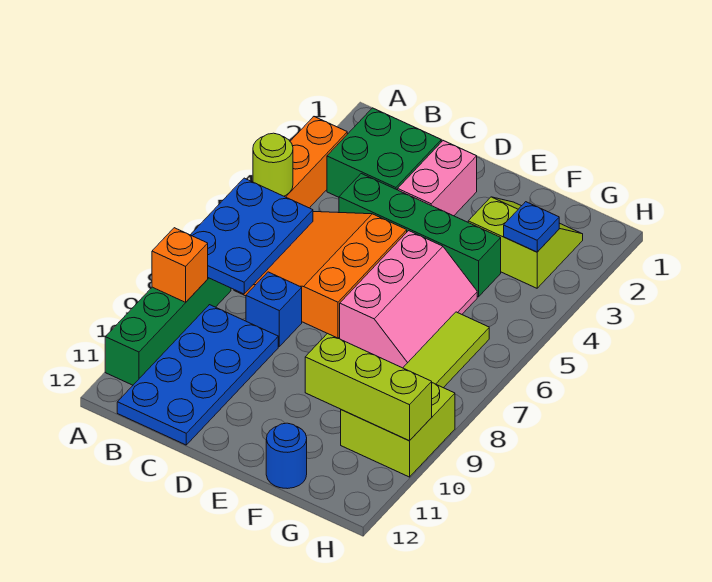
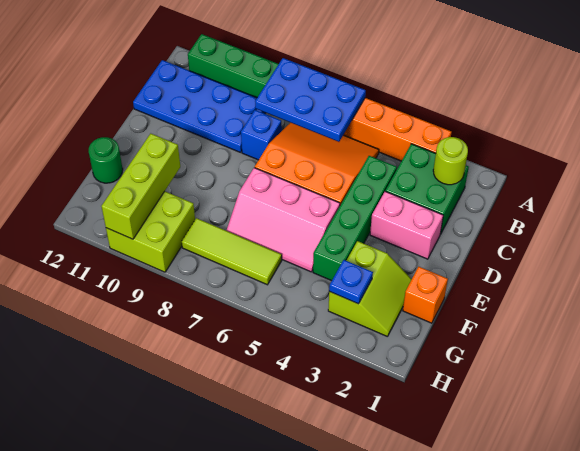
lime round brick A5 level 2 -> lime round brick B2 level 2
orange brick A9 level 2 -> orange brick F1 level 1
blue round brick F12 level 1 -> green round brick F12 level 1

